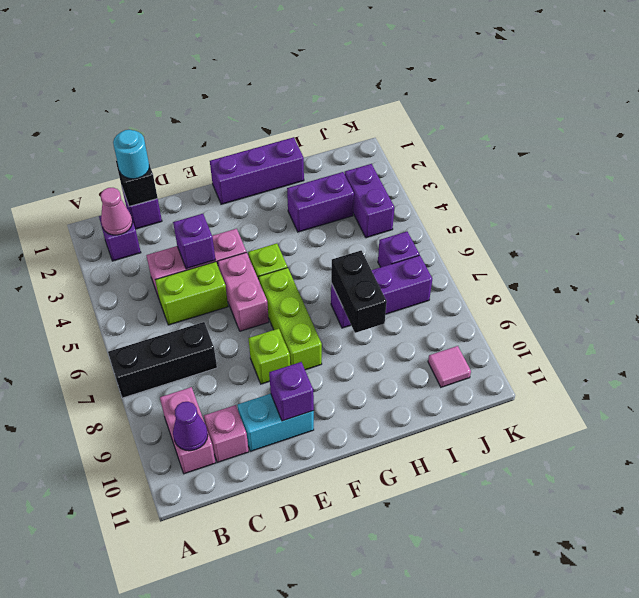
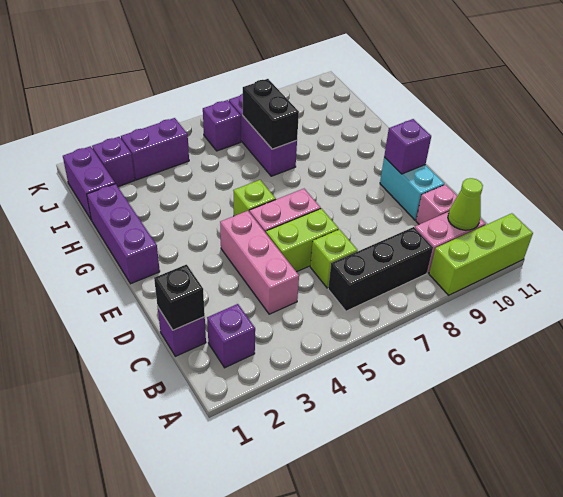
black brick A7:C7 level 1 -> black brick B6:B8 level 1
pink cone B2 level 2 -> none
purple cone B10 level 2 -> lime cone B10 level 2
cyan round brick C1 level 3 -> none
lime brick C5:D5 level 1 -> lime brick D5:D6 level 1
purple brick D4 level 2 -> purple brick J2 level 1
lime brick E8 level 1 -> lime brick C6 level 1
lime brick F6:F8 level 1 -> lime brick A9:A11 level 1
purple brick H3:I3 level 1 -> purple brick I1:J1 level 1
black brick H7:H8 level 2 -> black brick H7:I7 level 2
pink tile J10 level 1 -> none

